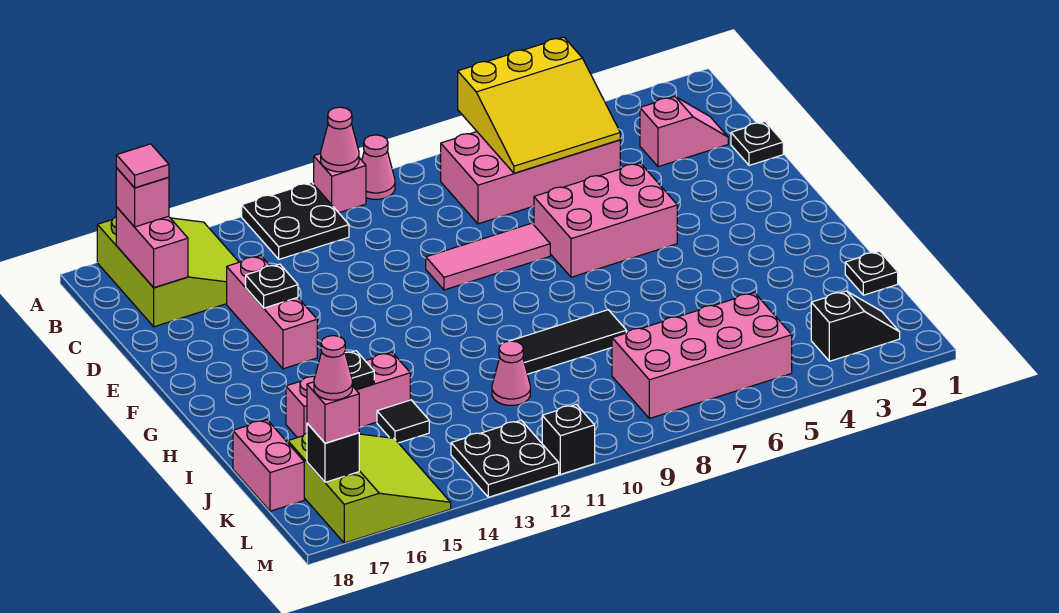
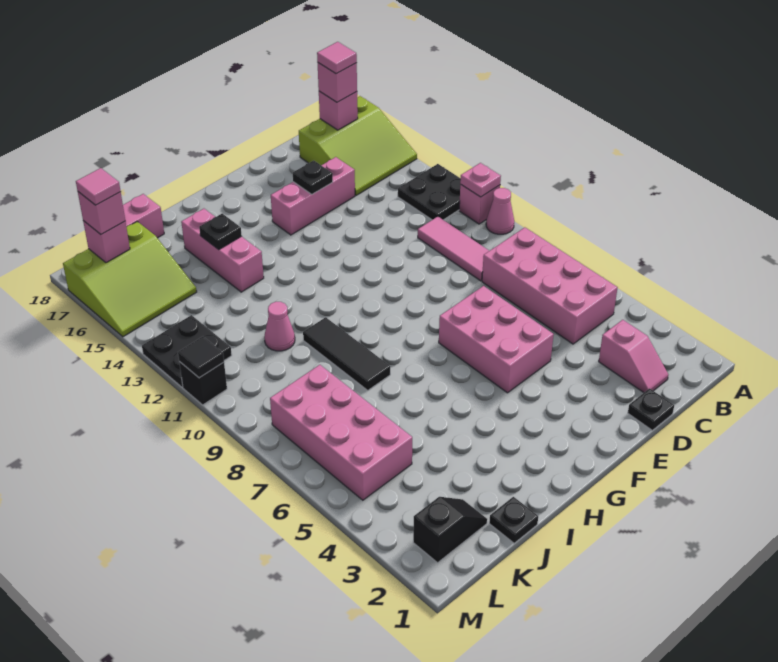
yellow slope A5:C7 level 2 top A -> none
pink cone A11 level 2 -> pink plate A11 level 2
pink brick B17:C17 level 2 -> pink brick B17 level 2
pink tile E8:E10 level 1 -> pink tile C9:C11 level 1
black tile J14 level 1 -> black tile M11 level 2
black slope L2:L3 level 1 top 3 -> black slope K2:L2 level 1 top L
black brick L17 level 2 -> pink brick L17 level 2
pink cone L17 level 4 -> pink tile L17 level 4

